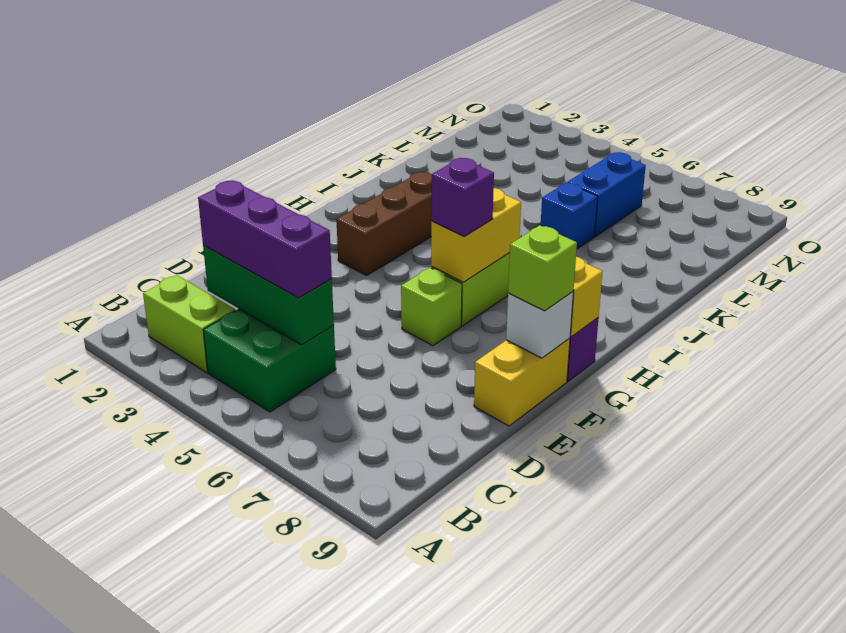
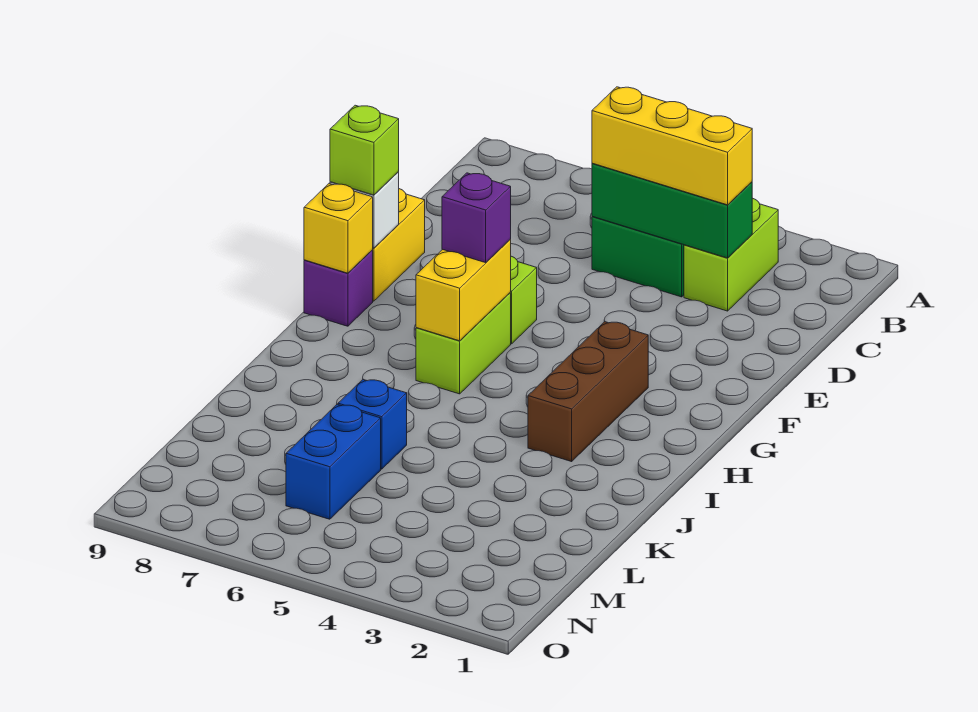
lime brick B2:B3 level 1 -> lime brick B3:C3 level 1
purple brick C3:C5 level 3 -> yellow brick C3:C5 level 3

